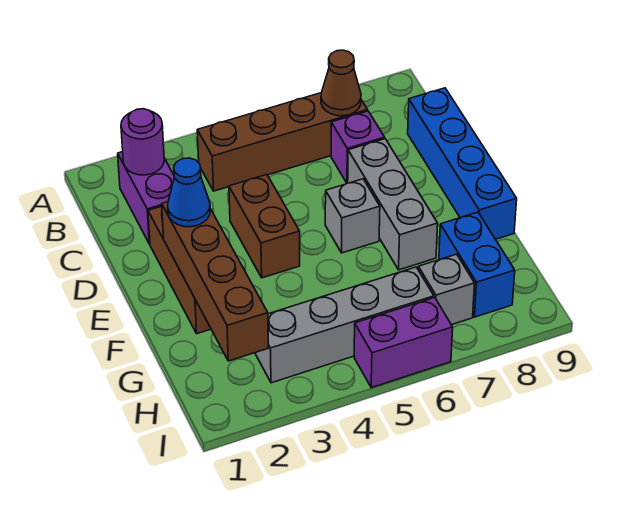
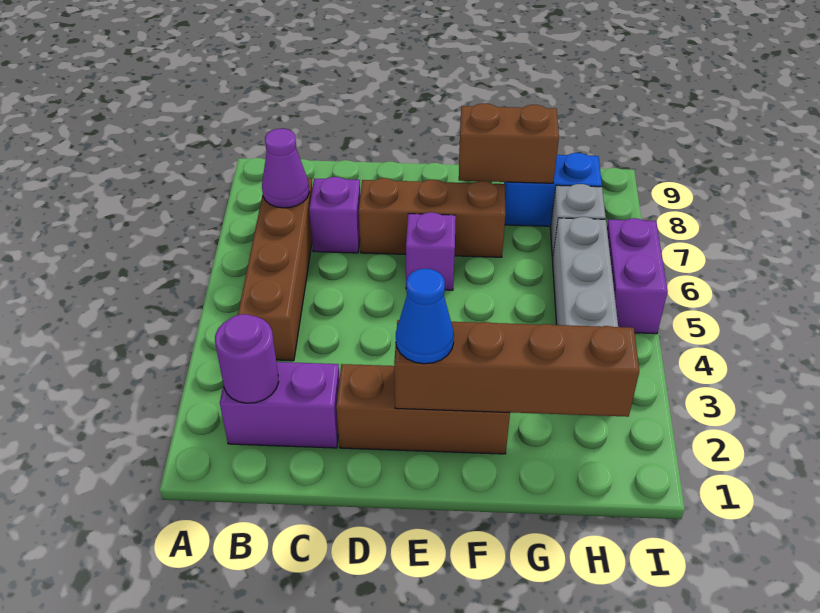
brown cone B7 level 2 -> purple cone B7 level 2
blue brick C9:F9 level 1 -> none
brown brick D4:E4 level 1 -> brown brick F8:G8 level 2
grey brick D7:F7 level 1 -> brown brick D7:F7 level 1
grey brick E6 level 1 -> purple brick E6 level 1

